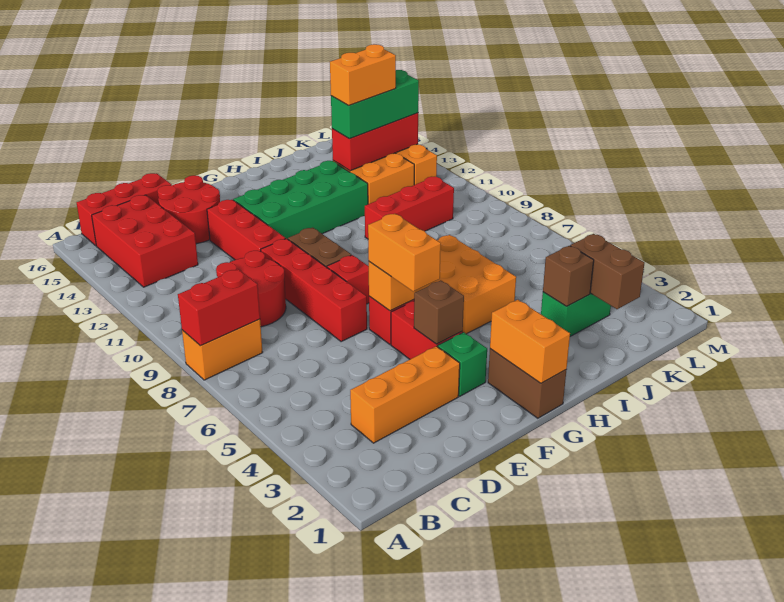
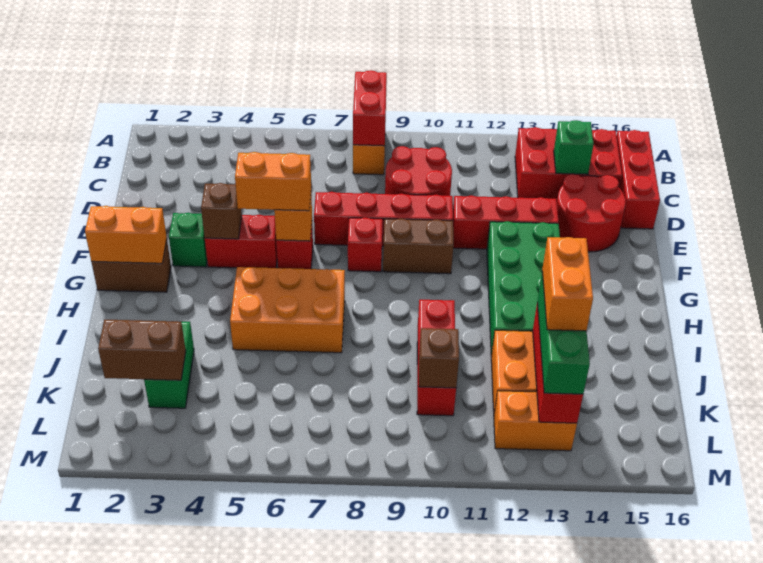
orange brick C3:E3 level 1 -> none
none -> green brick C14 level 2
brown brick J3 level 2 -> brown brick K10 level 2

